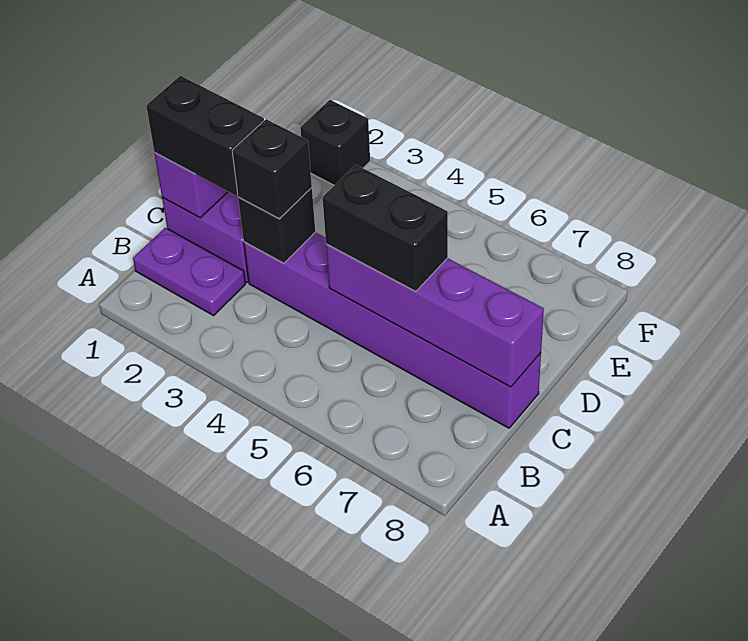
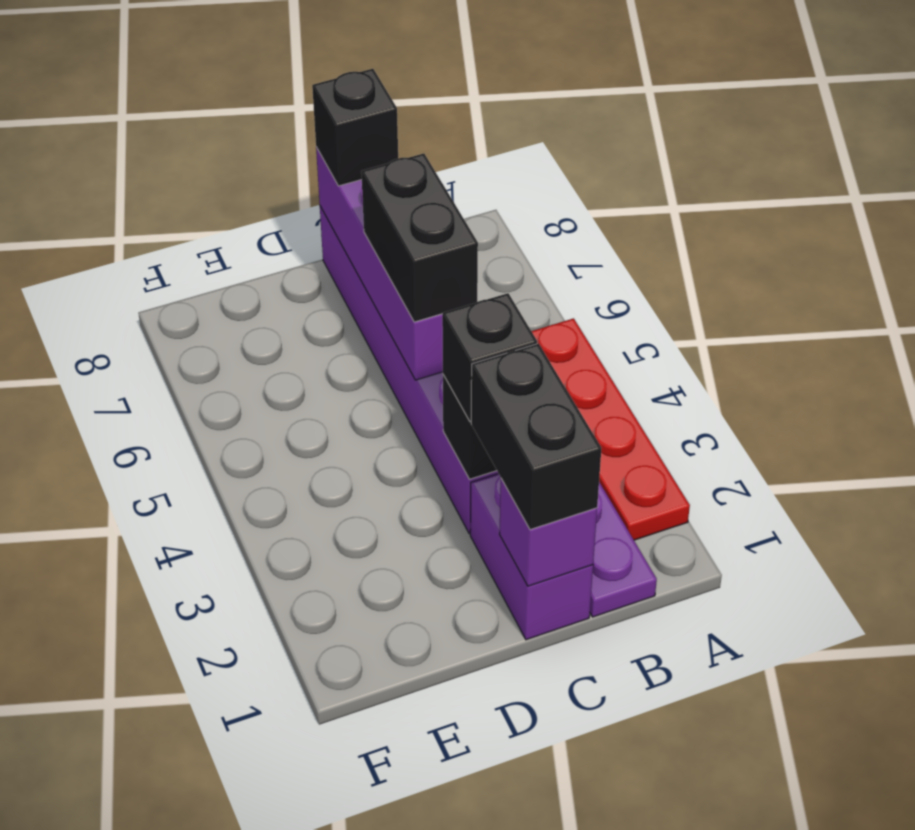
none -> red plate A2:A5 level 1
black brick F2 level 1 -> black brick C8 level 3

